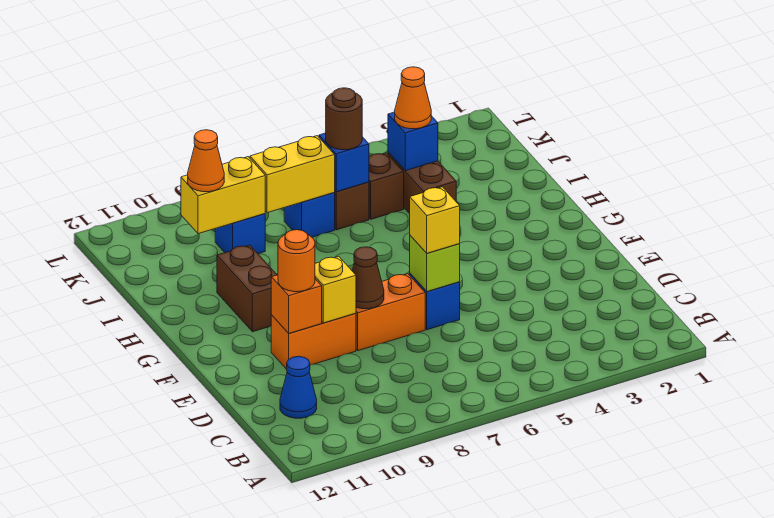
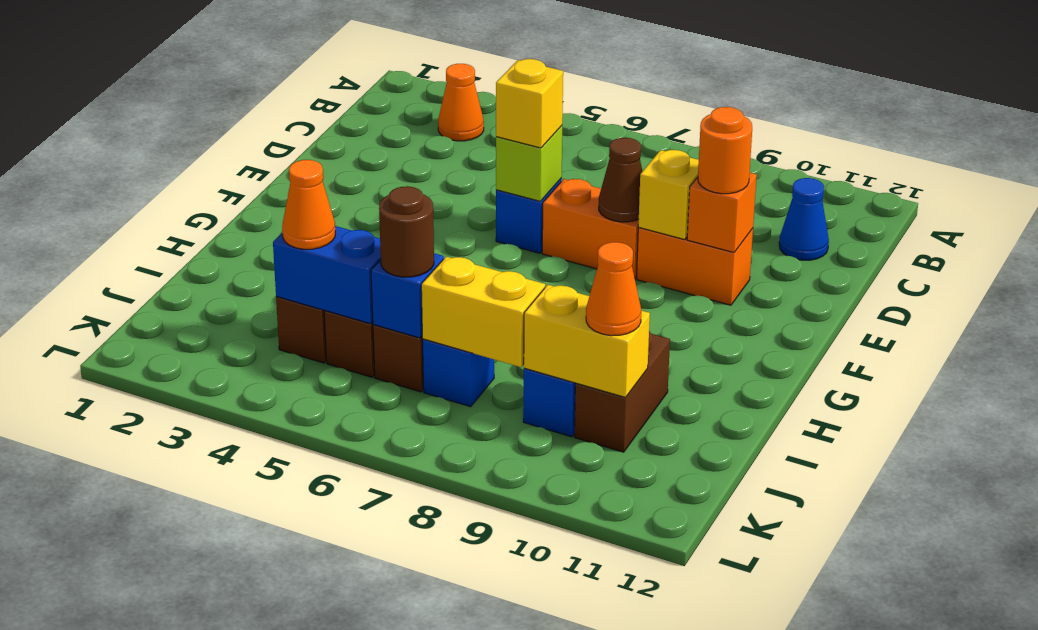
none -> orange cone B3 level 1
brown brick G10:H10 level 1 -> brown brick I10:J10 level 1
blue brick J4 level 2 -> blue brick J4:J5 level 2

